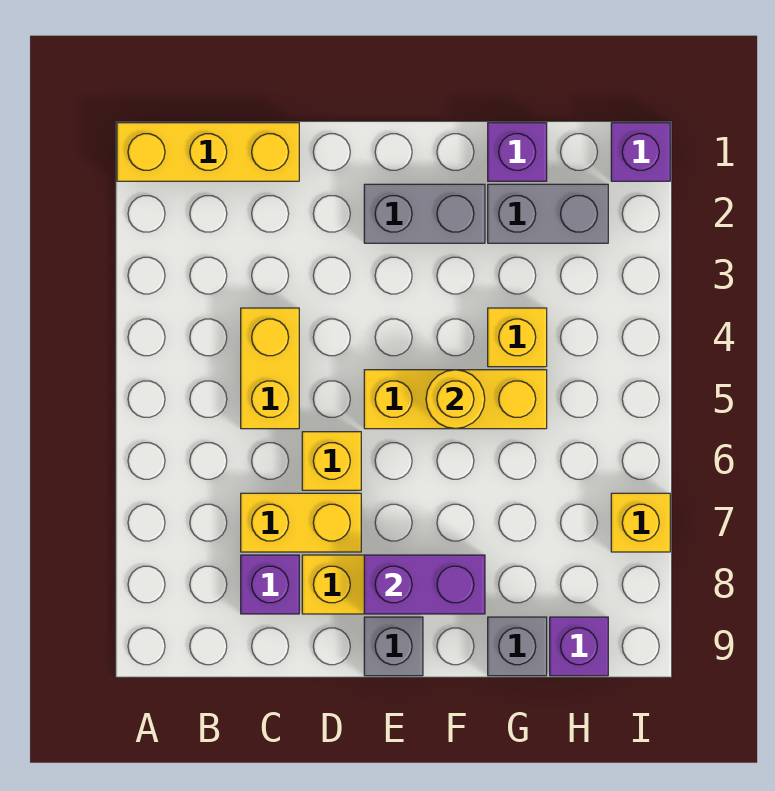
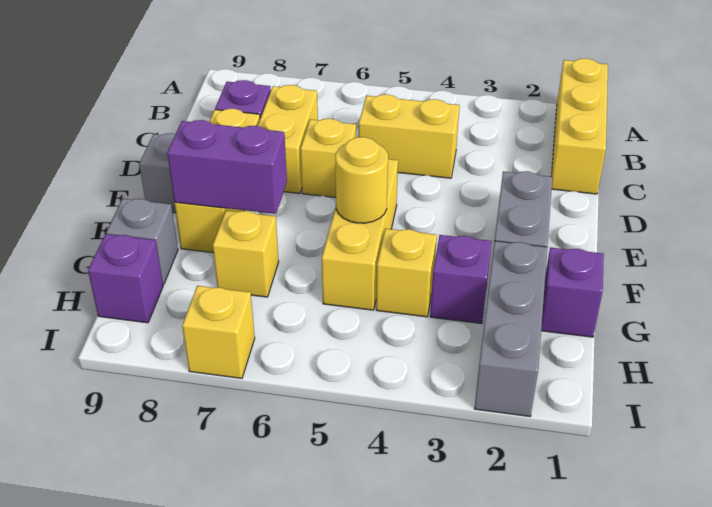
purple brick E8:F8 level 2 -> purple brick F7:F8 level 2
grey brick G2:H2 level 1 -> grey brick G2:I2 level 1
none -> yellow brick G7 level 1
purple brick I1 level 1 -> purple brick G3 level 1

